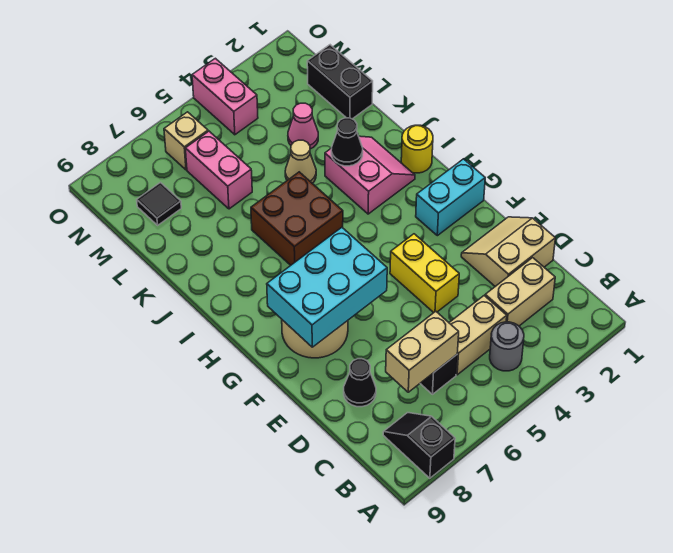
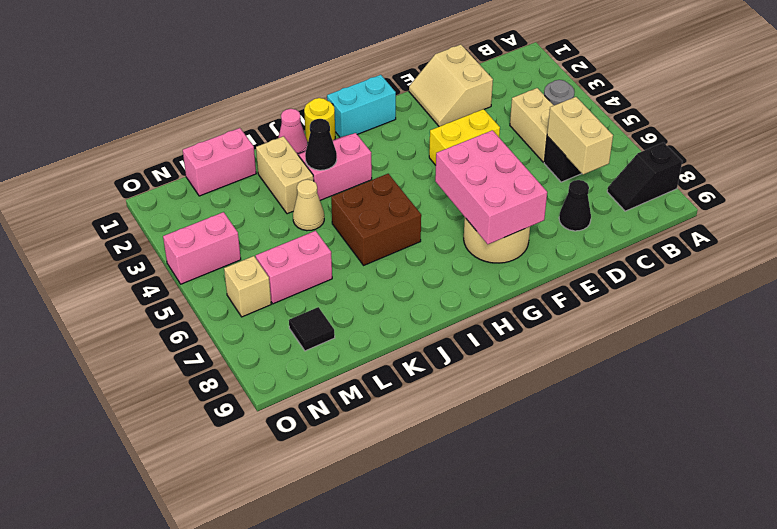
tan brick C2:C3 level 1 -> tan brick K2:K3 level 1
cyan brick F6:G8 level 2 -> pink brick F6:G8 level 2
cyan brick G1:G2 level 1 -> cyan brick G1:H1 level 1
black brick L1:M1 level 1 -> pink brick L1:M1 level 1
pink cone L3 level 1 -> pink cone J1 level 1

